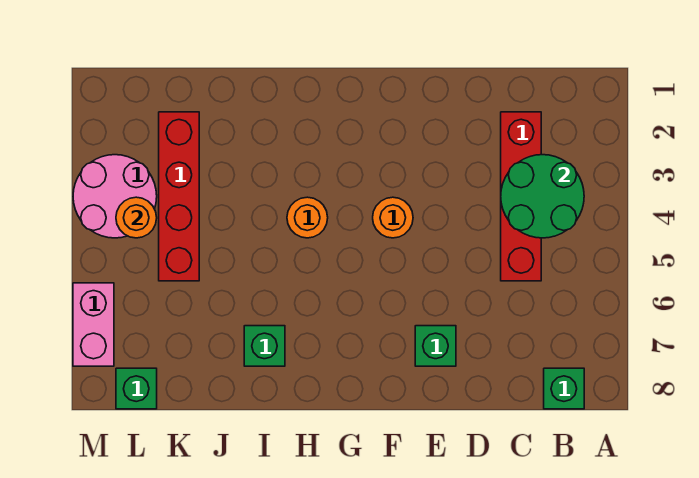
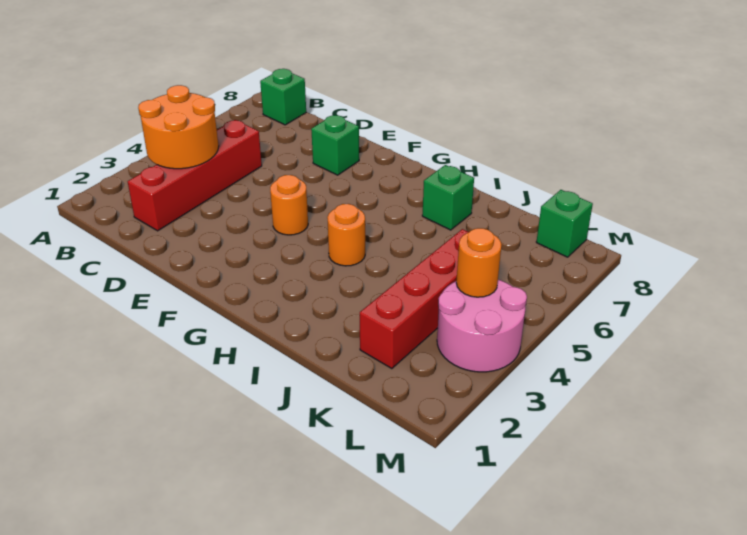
green round brick B3:C4 level 2 -> orange round brick B3:C4 level 2
pink brick M6:M7 level 1 -> none

